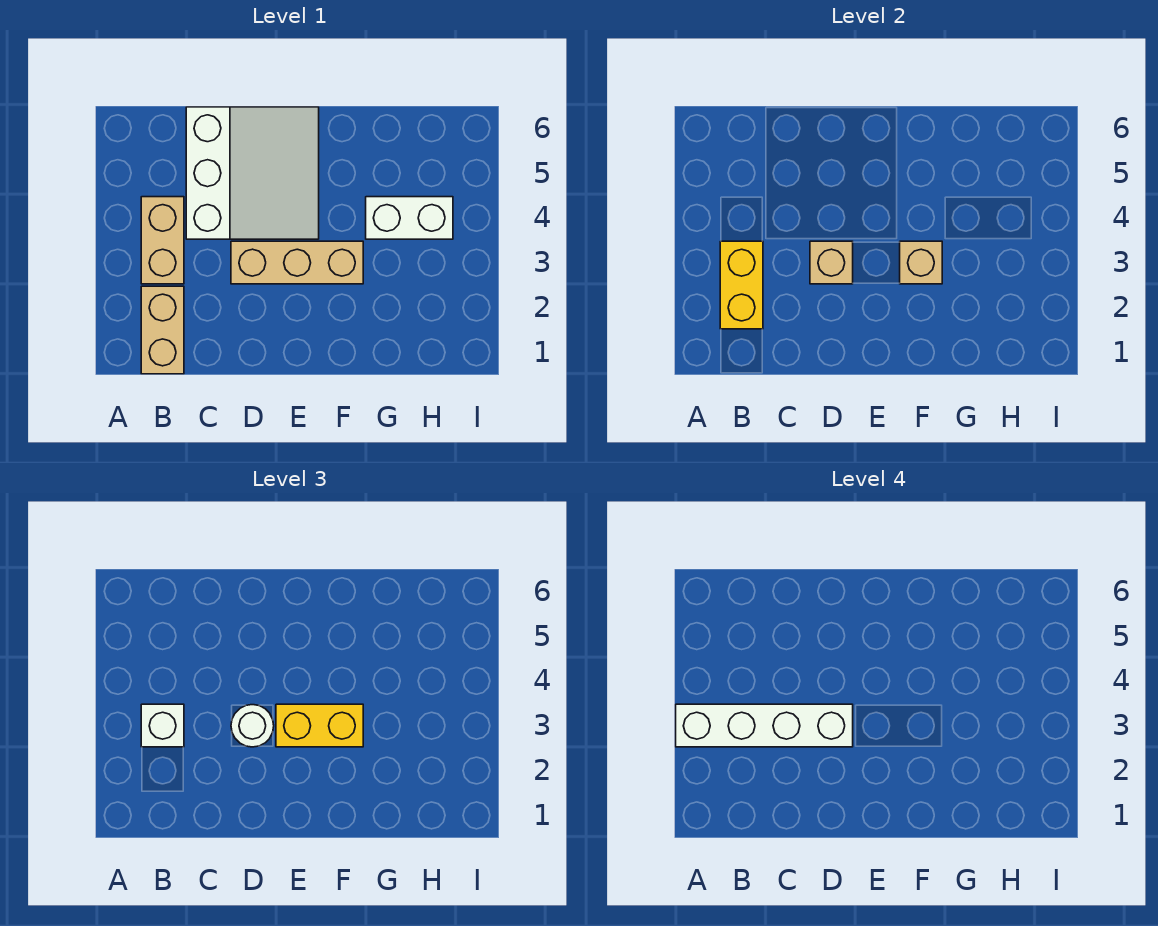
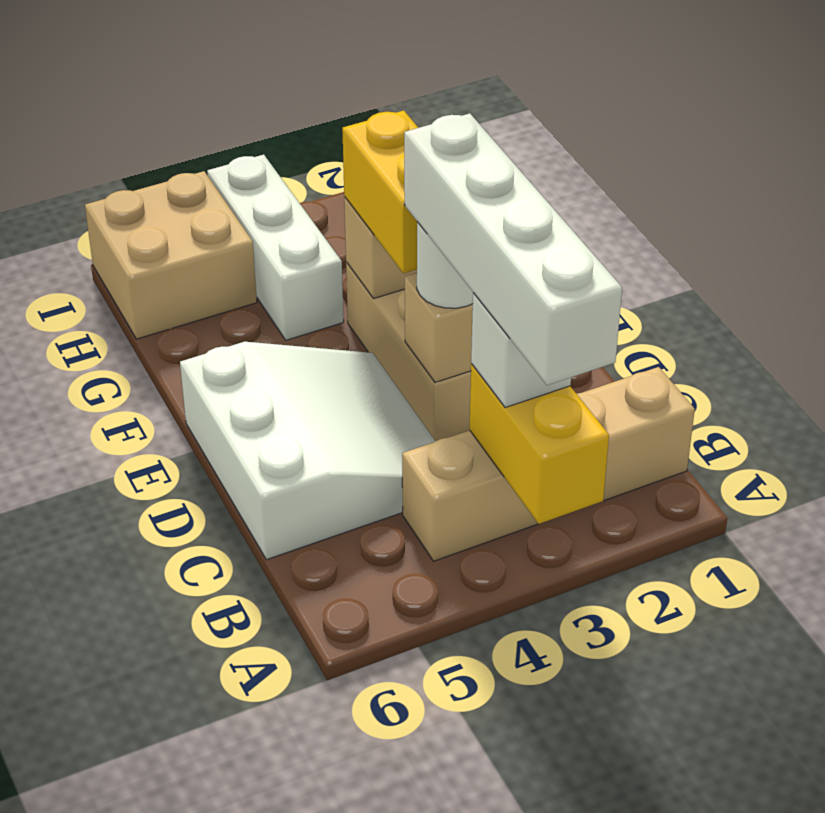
yellow brick B2:B3 level 2 -> yellow brick A3:B3 level 2
white slope C4:E6 level 1 top C -> white slope C4:E6 level 1 top 6
white brick G4:H4 level 1 -> white brick G4:I4 level 1
none -> tan brick H5:I6 level 1

